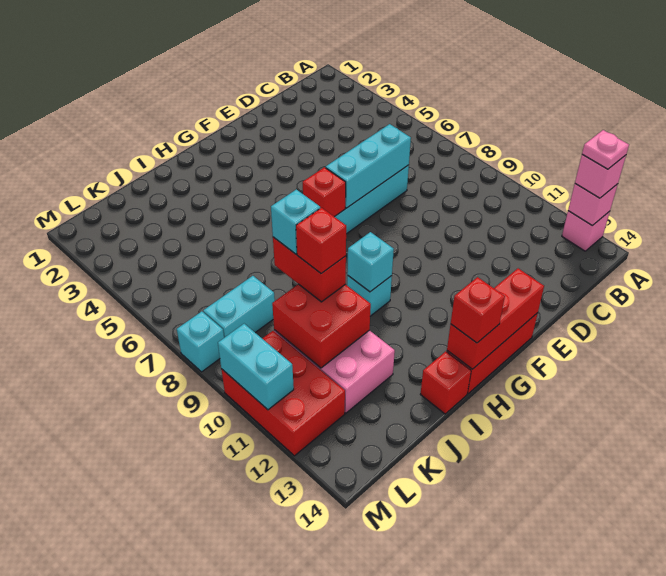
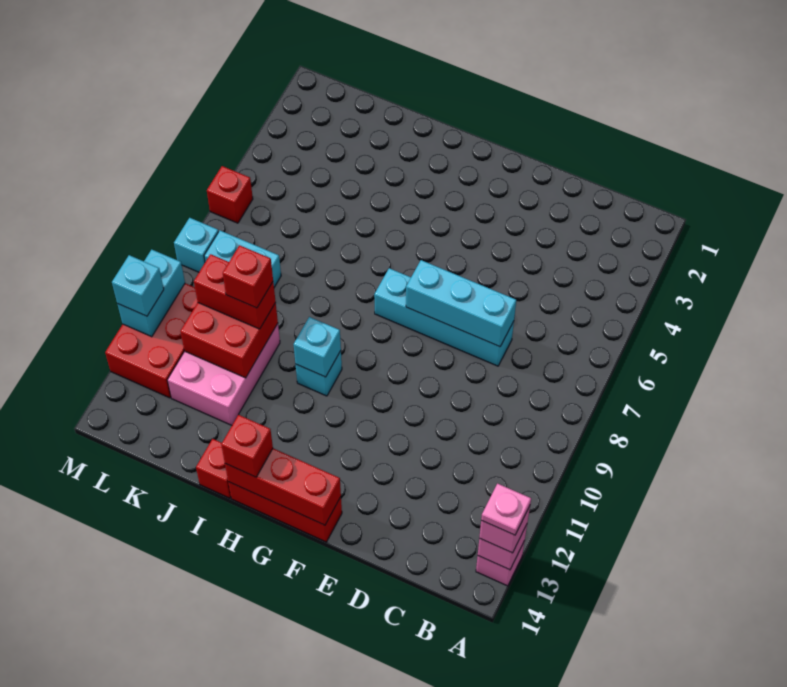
red brick G7 level 2 -> red brick M6 level 1
red brick J9:J10 level 3 -> red brick J10:K10 level 3
cyan brick J9 level 4 -> cyan brick M11 level 3

